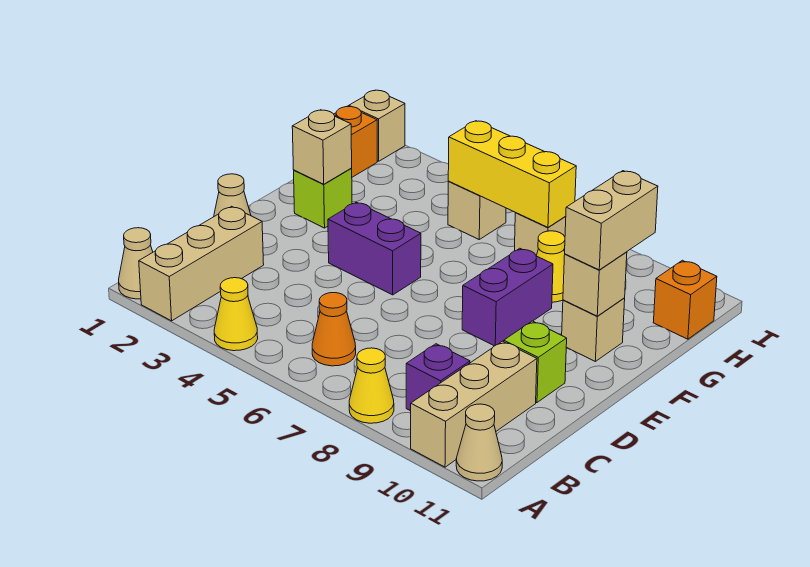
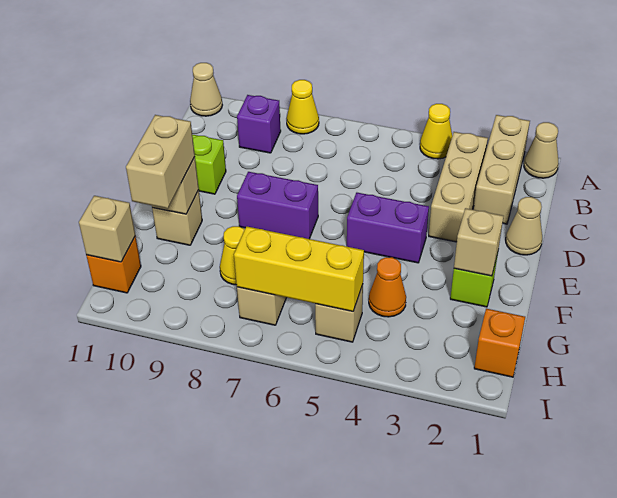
tan brick A10:C10 level 1 -> tan brick B3:D3 level 1
orange cone B6 level 1 -> orange cone G4 level 1
purple brick E8:F8 level 1 -> purple brick E7:E8 level 1
tan brick I1 level 1 -> tan brick H11 level 2

